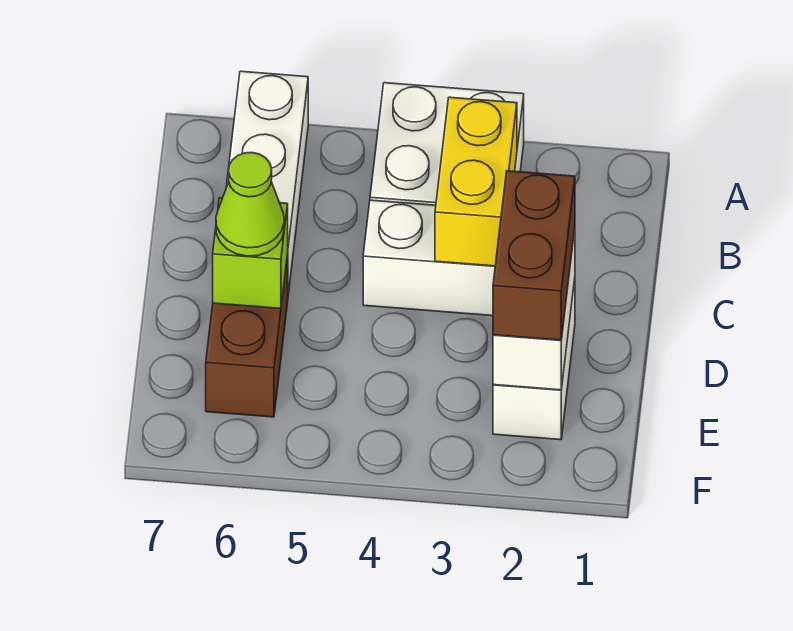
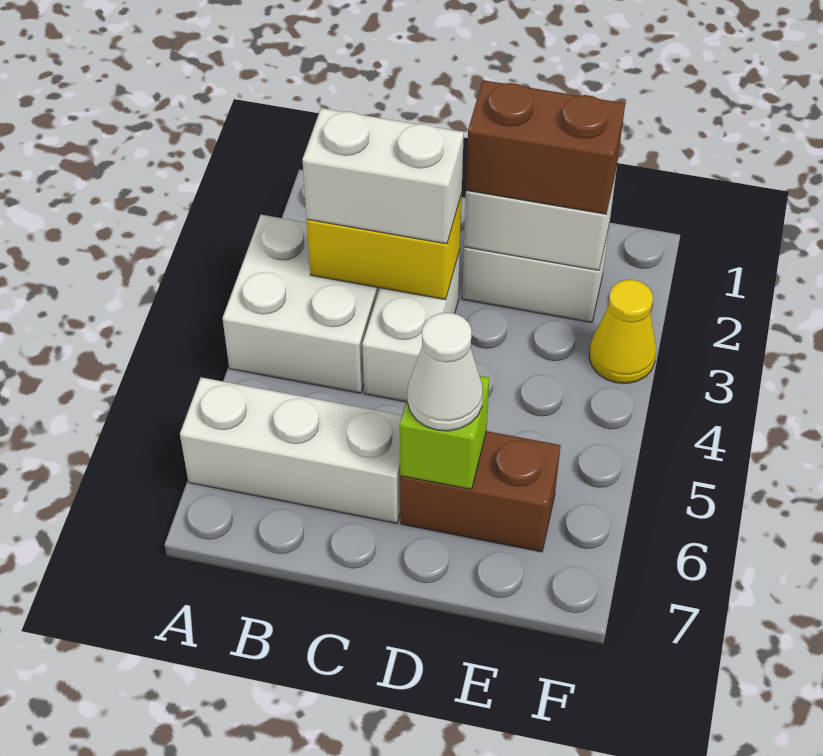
none -> white brick B3:C3 level 3
lime cone D6 level 3 -> white cone D6 level 3
none -> yellow cone F3 level 1

